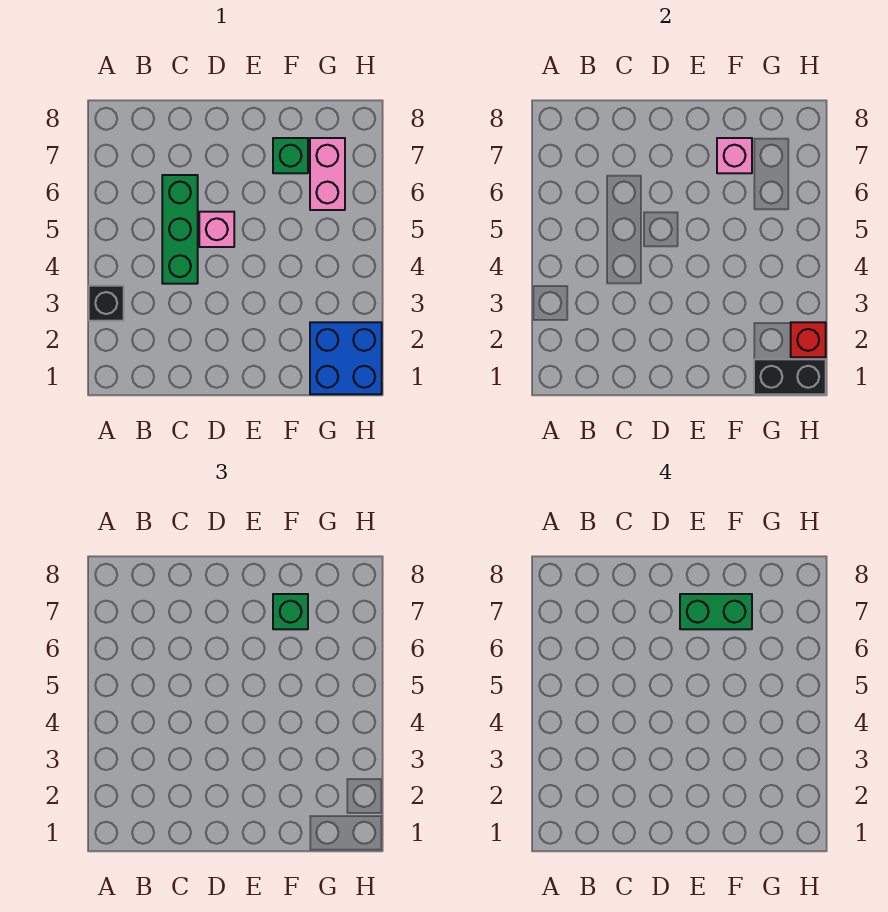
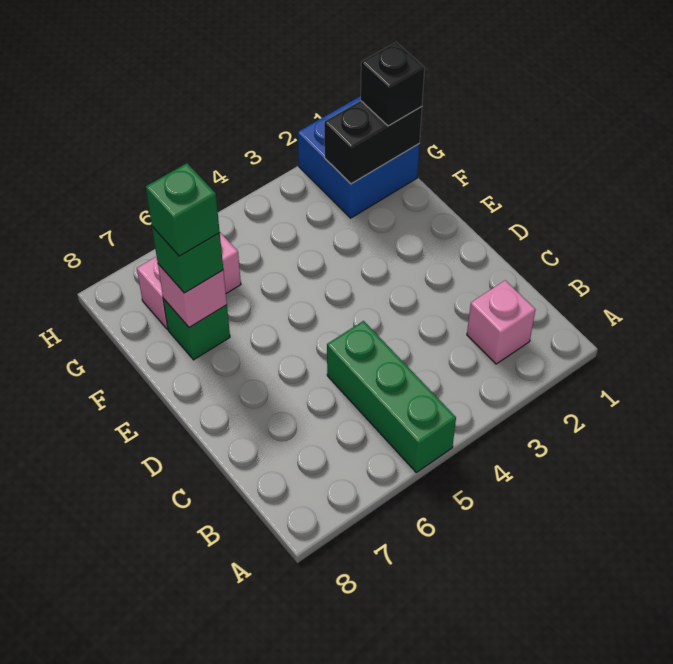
black brick A3 level 1 -> black brick G1 level 3
green brick C4:C6 level 1 -> green brick A5:C5 level 1
pink brick D5 level 1 -> pink brick B2 level 1
green brick E7:F7 level 4 -> green brick F7 level 4
black brick G1:H1 level 2 -> black brick G1:G2 level 2
red brick H2 level 2 -> none

